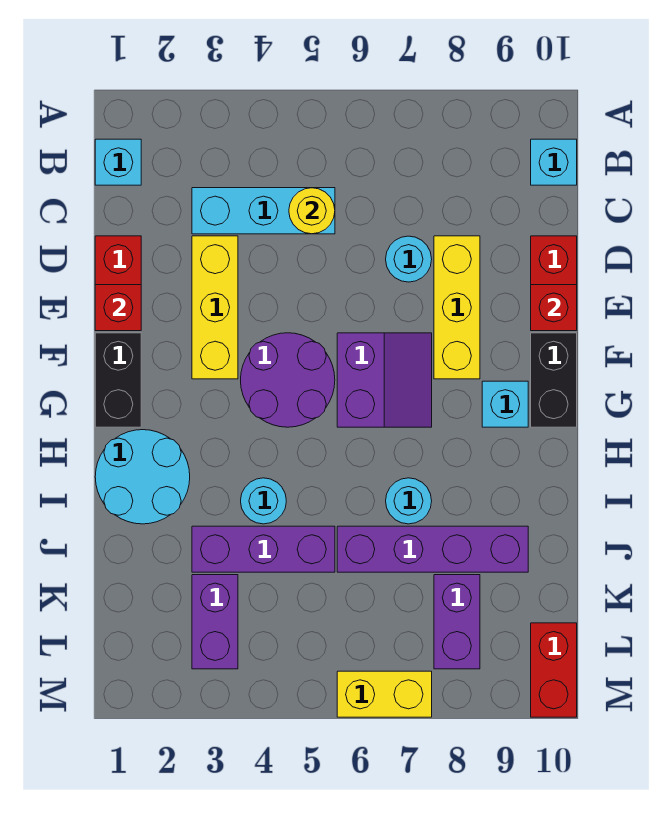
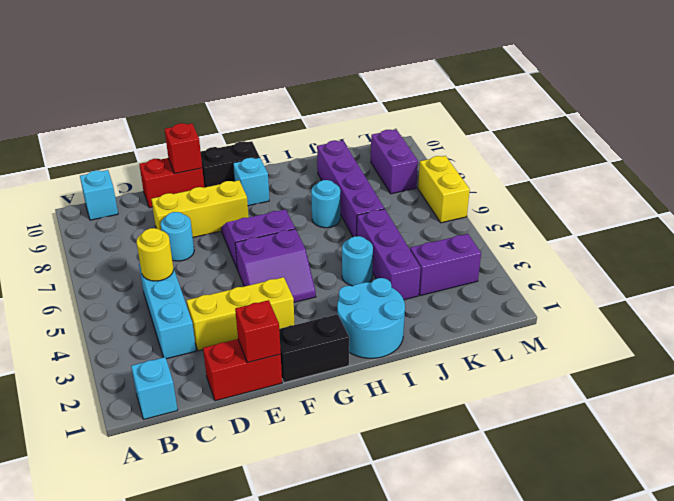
purple round brick F4:G5 level 1 -> purple slope F4:G5 level 1 top 5
purple brick K8:L8 level 1 -> purple brick L8:L9 level 1
red brick L10:M10 level 1 -> none

